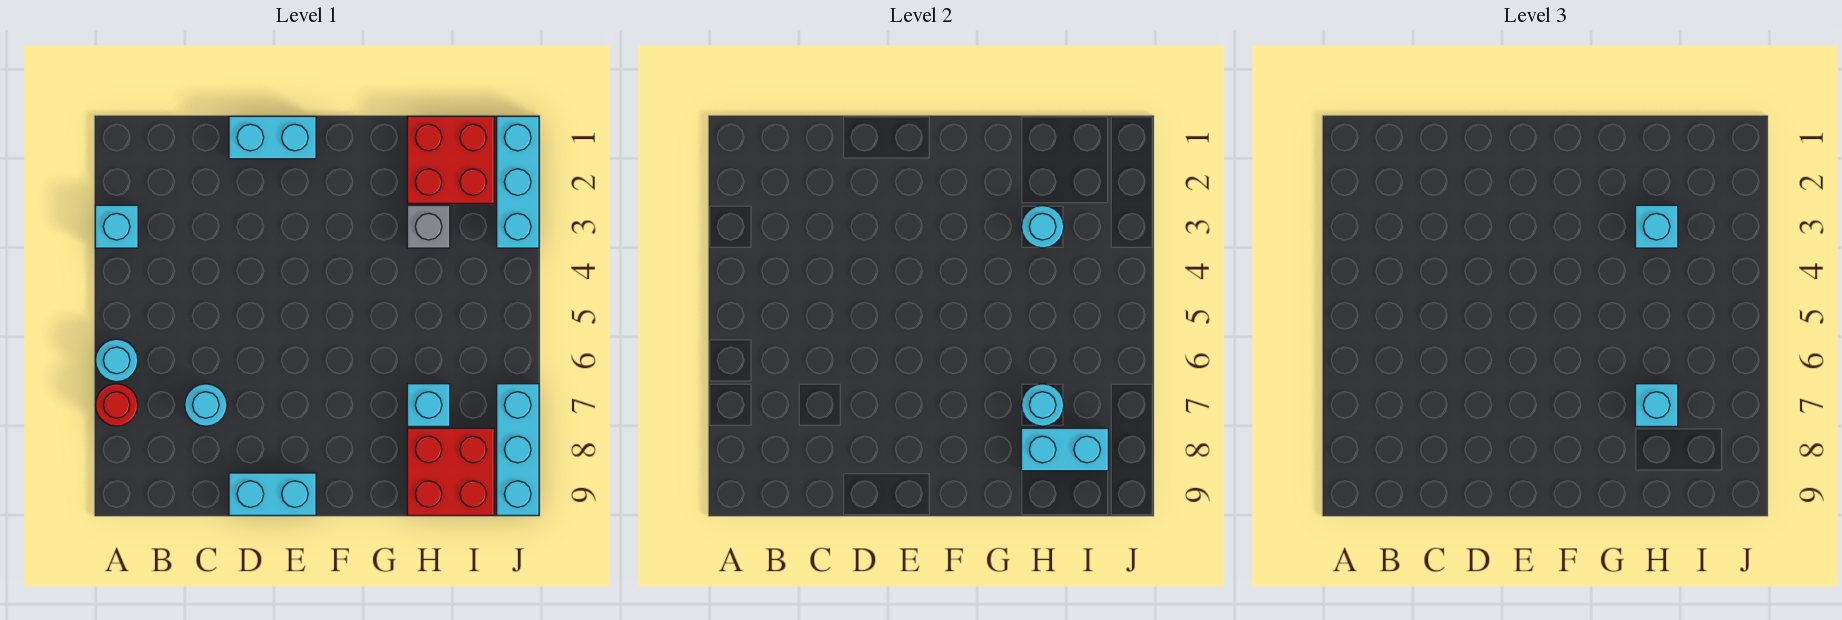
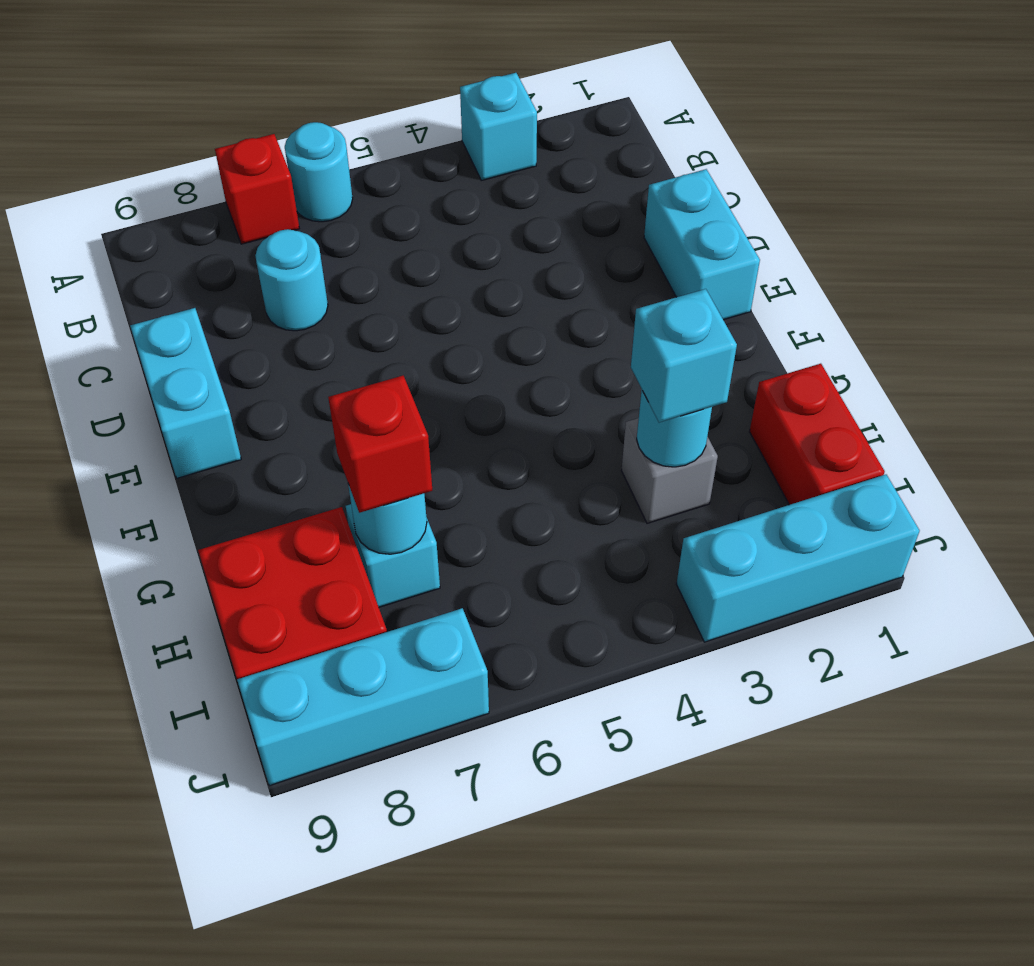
red round brick A7 level 1 -> red brick A7 level 1
red brick H1:I2 level 1 -> red brick H1:I1 level 1
cyan brick H7 level 3 -> red brick H7 level 3
cyan brick H8:I8 level 2 -> none

